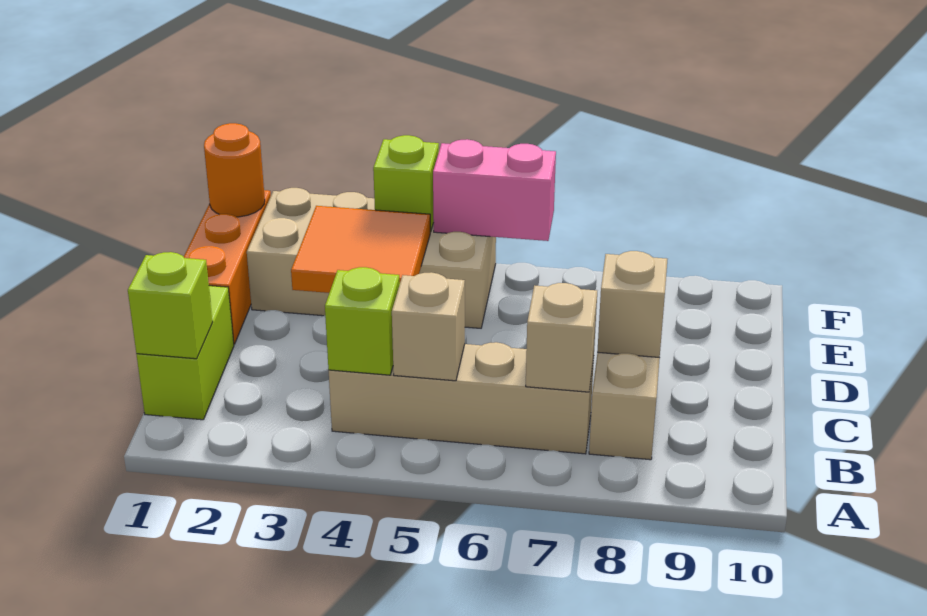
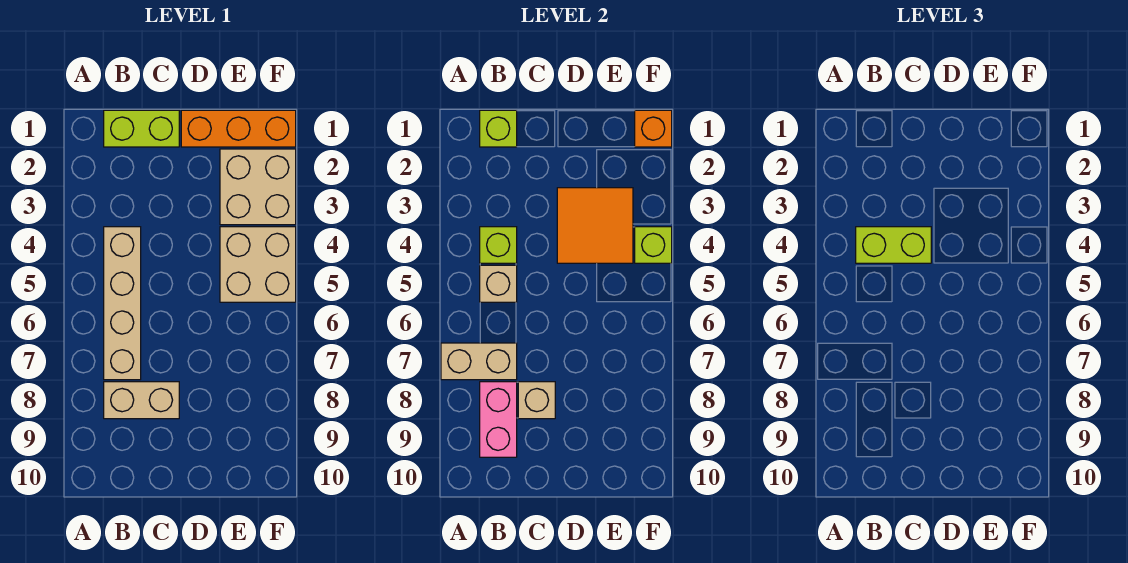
none -> lime brick B4:C4 level 3
tan brick B7 level 2 -> tan brick A7:B7 level 2
orange round brick F1 level 2 -> orange brick F1 level 2
pink brick F5:F6 level 2 -> pink brick B8:B9 level 2

